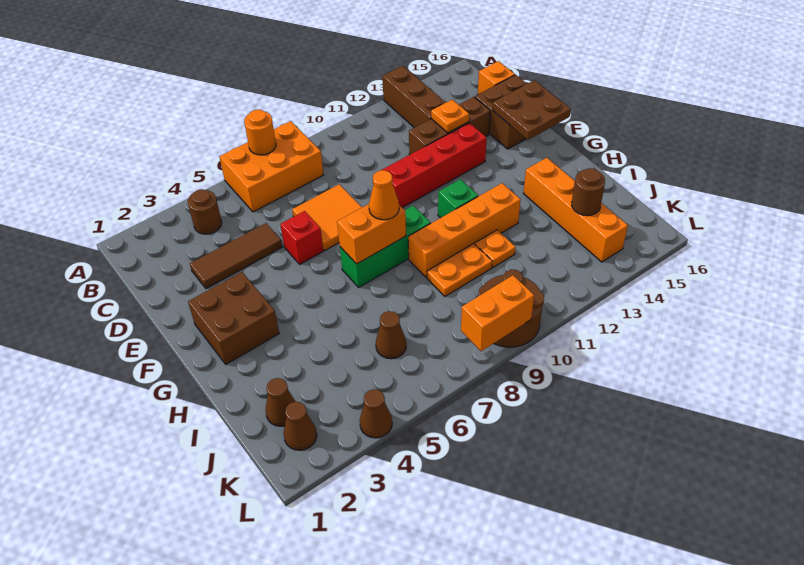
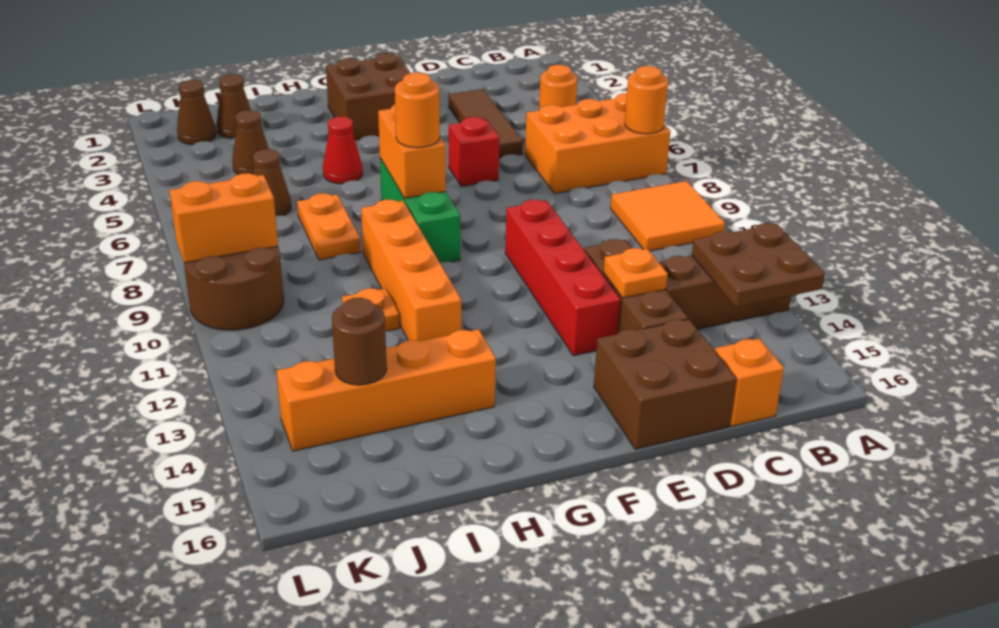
orange brick A6:B8 level 1 -> orange brick A6:C7 level 1
brown round brick B4 level 1 -> orange round brick B4 level 1
orange tile D7:E8 level 1 -> orange tile A9:B10 level 1
brown plate E15:F16 level 2 -> brown plate A13:B14 level 2
orange cone G8 level 3 -> orange round brick G8 level 3
green brick G11 level 1 -> none
none -> red cone H5 level 1
orange plate I9:I10 level 1 -> orange plate I7:I8 level 1
brown cone L4 level 1 -> brown cone J4 level 1
orange brick L8:L9 level 2 -> orange brick K9:L9 level 2

